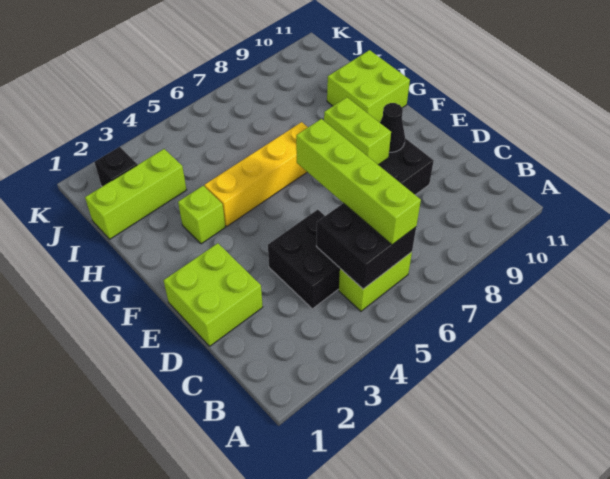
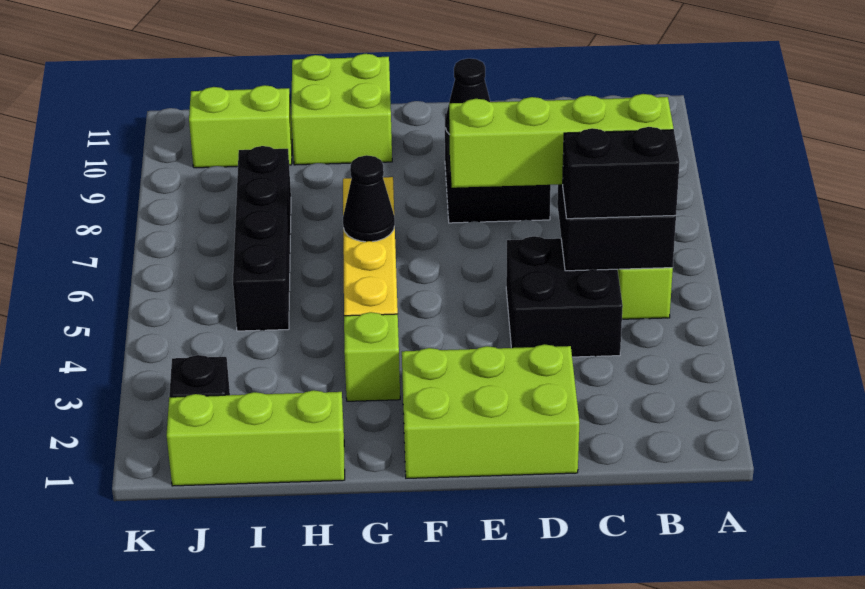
none -> black brick B5:C5 level 3
lime brick D1:E2 level 1 -> lime brick D1:F2 level 1
lime brick E8:F8 level 2 -> lime brick I10:J10 level 1
none -> black cone G6 level 2
lime brick I1:I3 level 1 -> lime brick H1:J1 level 1
none -> black brick I5:I8 level 1

